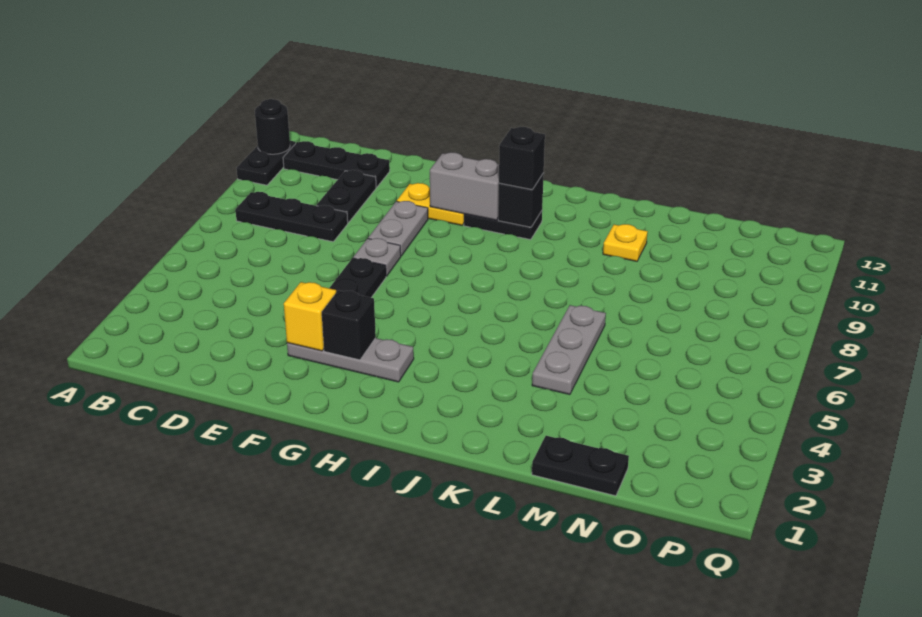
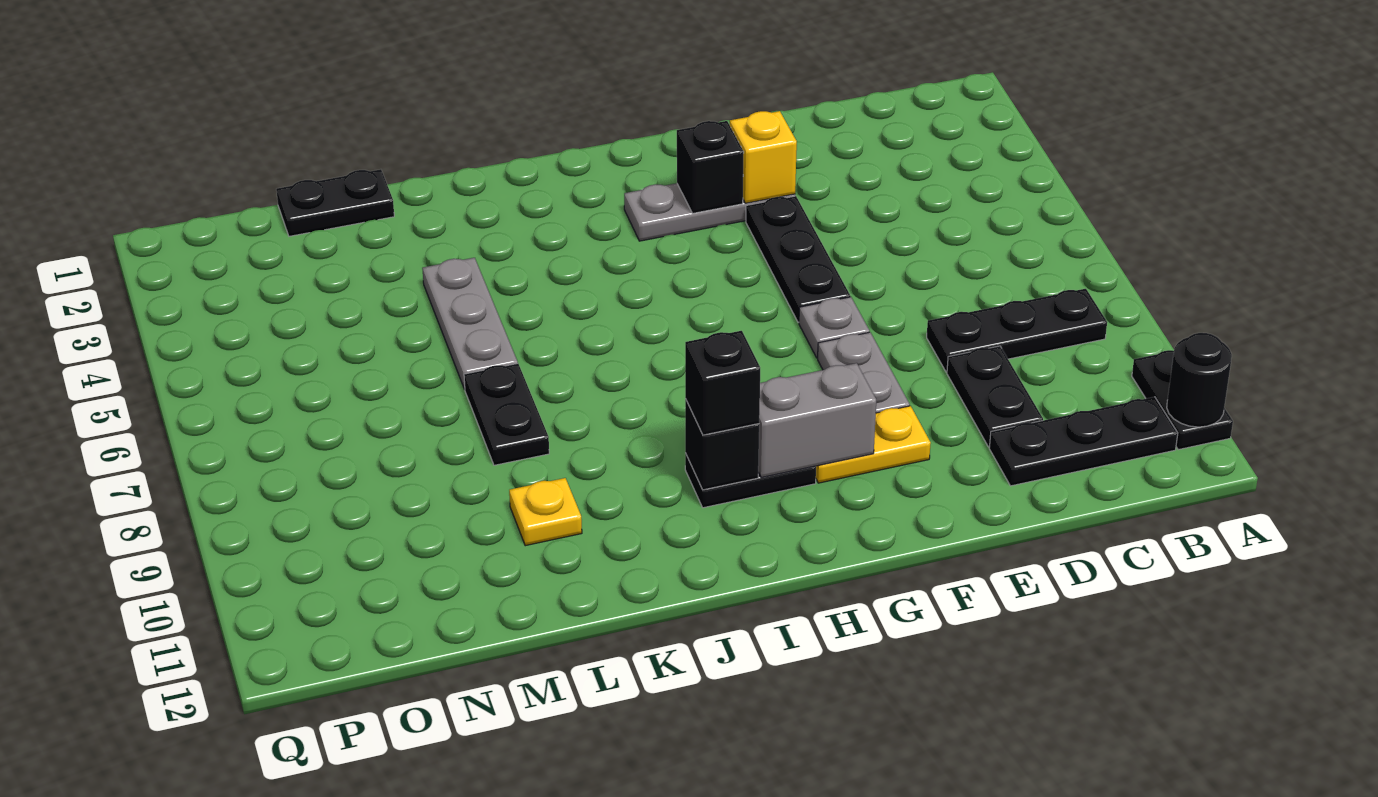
none -> black plate L7:L8 level 1

